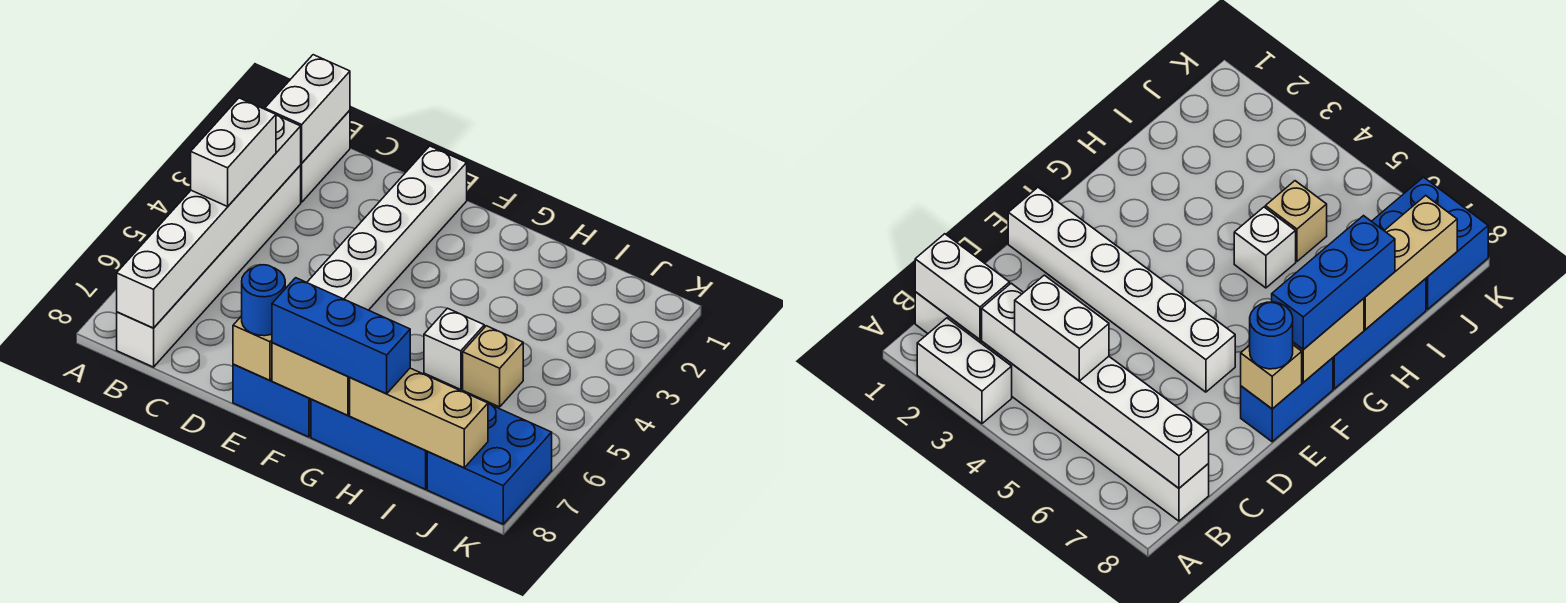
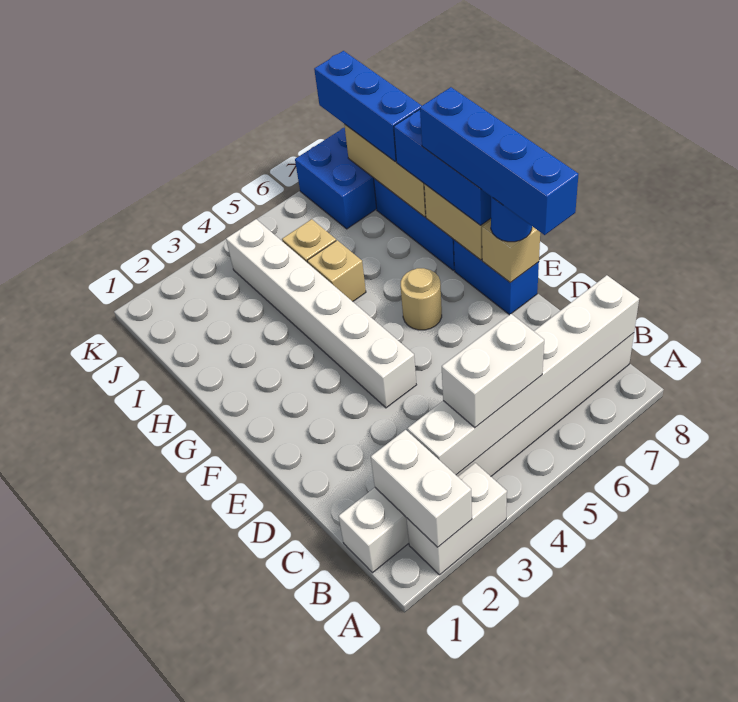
white brick B1:B2 level 2 -> white brick A2:B2 level 2
none -> blue brick D8:G8 level 4
white brick E1:E6 level 1 -> white brick E4:J4 level 1
none -> tan round brick F6 level 1
white brick H5 level 1 -> tan brick H5 level 1
none -> blue brick I8:K8 level 3

